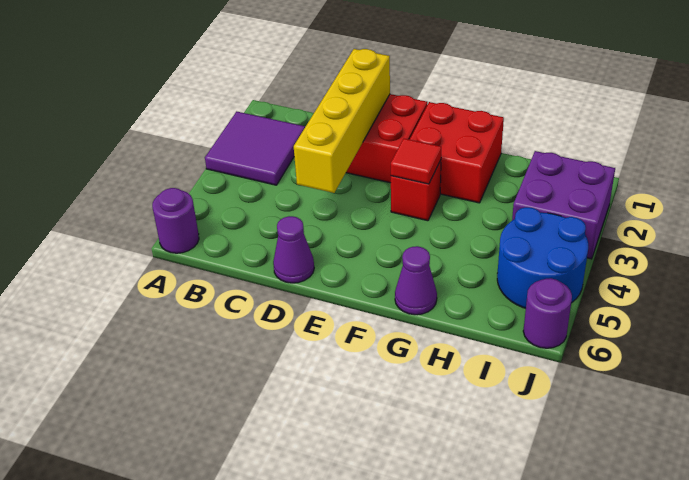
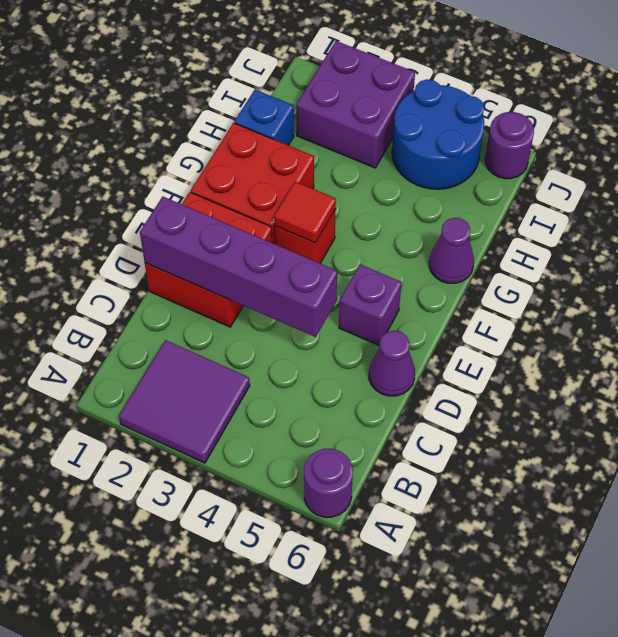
yellow brick D1:D4 level 2 -> purple brick D1:D4 level 2
none -> purple brick E5 level 1
none -> blue brick H1 level 1

